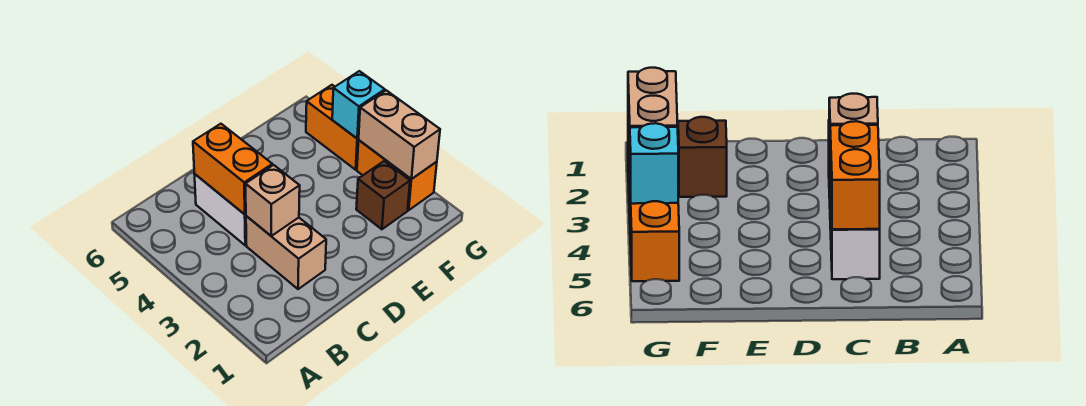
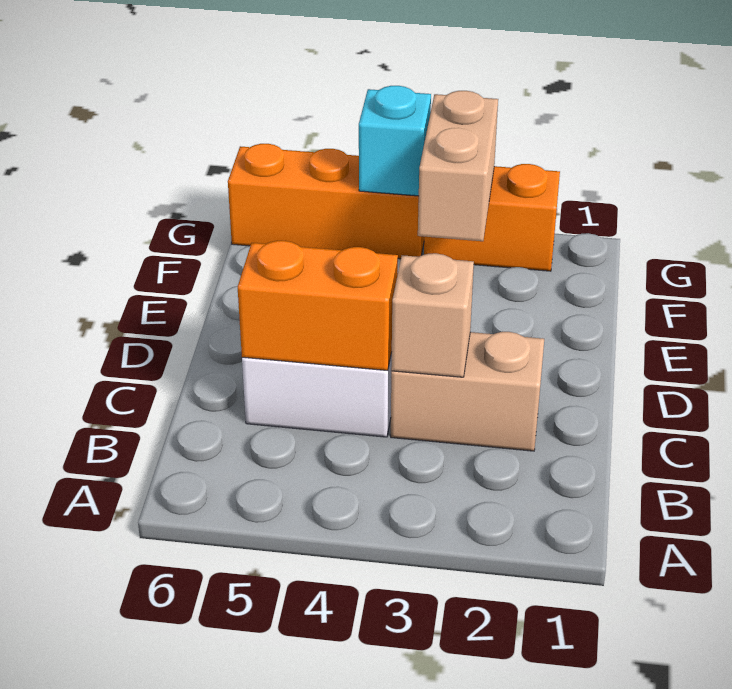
brown brick F2 level 1 -> none
tan brick G2:G3 level 2 -> tan brick F3:G3 level 2
orange brick G4:G5 level 1 -> orange brick G4:G6 level 1

